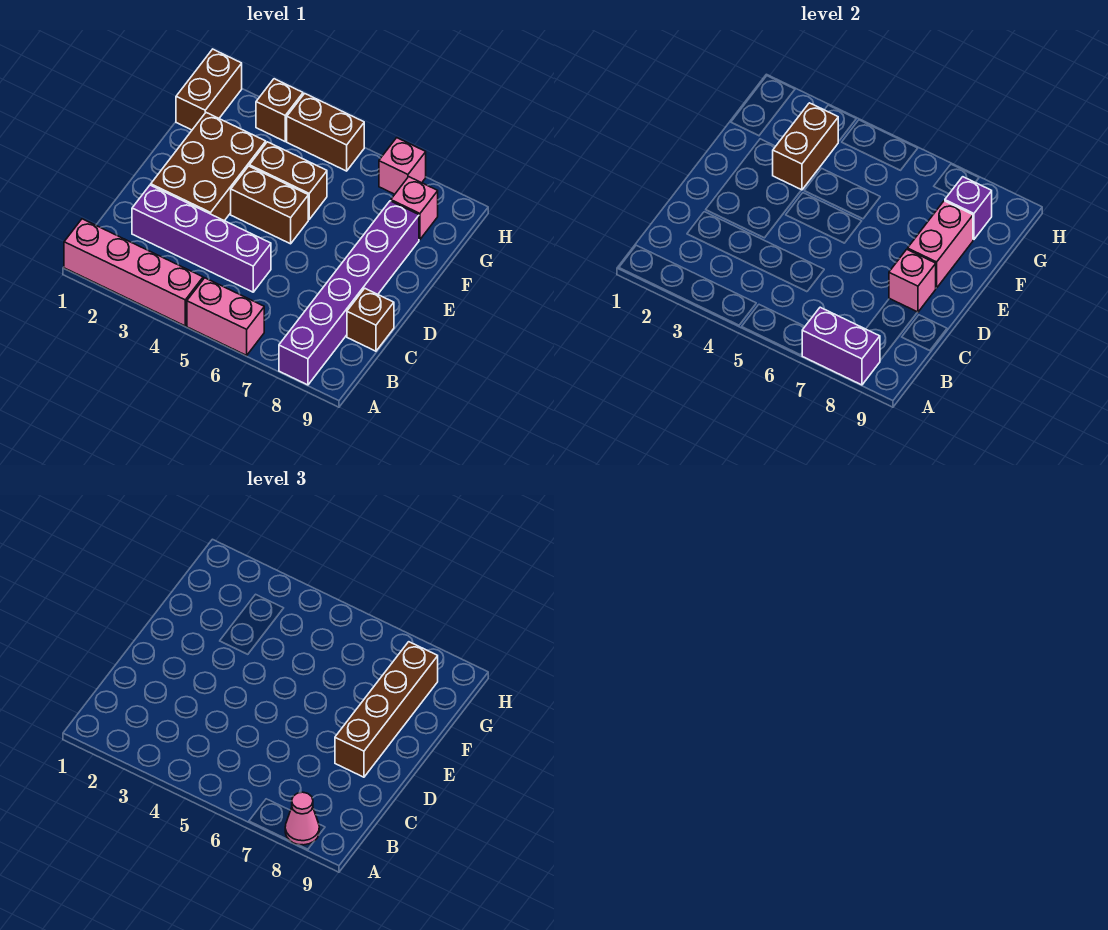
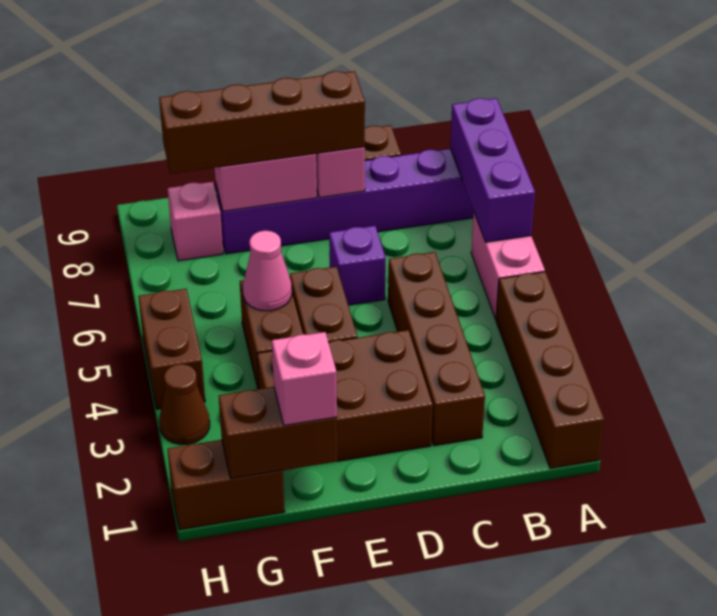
pink brick A1:A4 level 1 -> brown brick A1:A4 level 1
purple brick A7:A8 level 2 -> purple brick A6:A8 level 2
pink cone A8 level 3 -> pink cone F5 level 2
purple brick C2:C5 level 1 -> brown brick C2:C5 level 1
brown brick F3:G3 level 2 -> brown brick F1:G1 level 2
purple brick G8 level 2 -> purple brick D6 level 1
brown brick H3 level 1 -> brown cone H3 level 1
pink brick H7 level 1 -> pink brick F1 level 3

